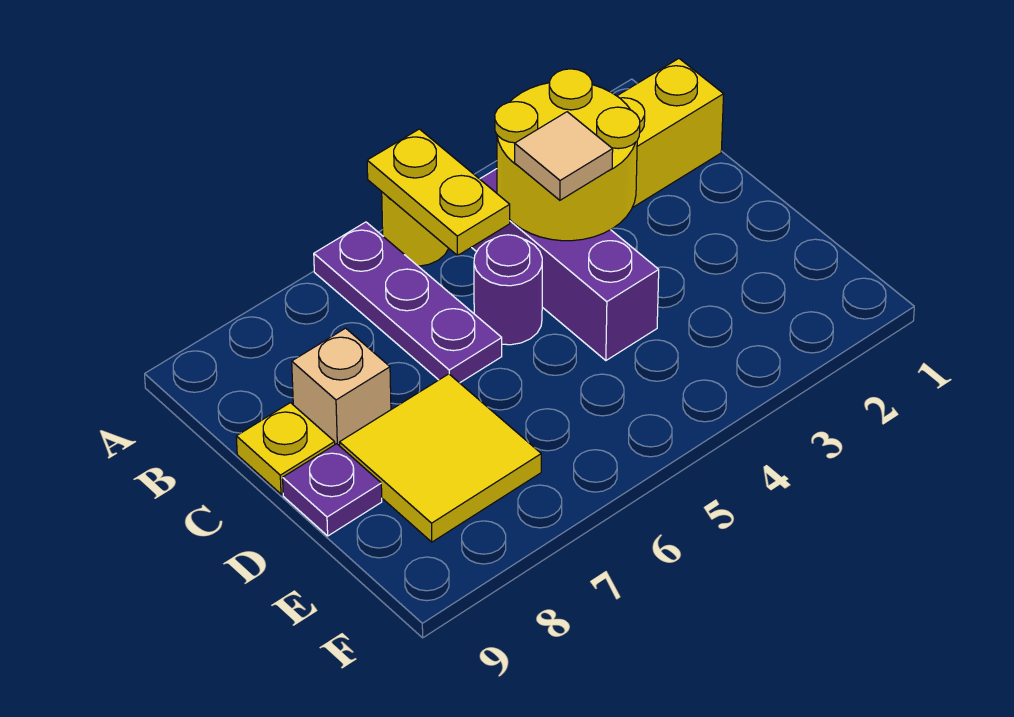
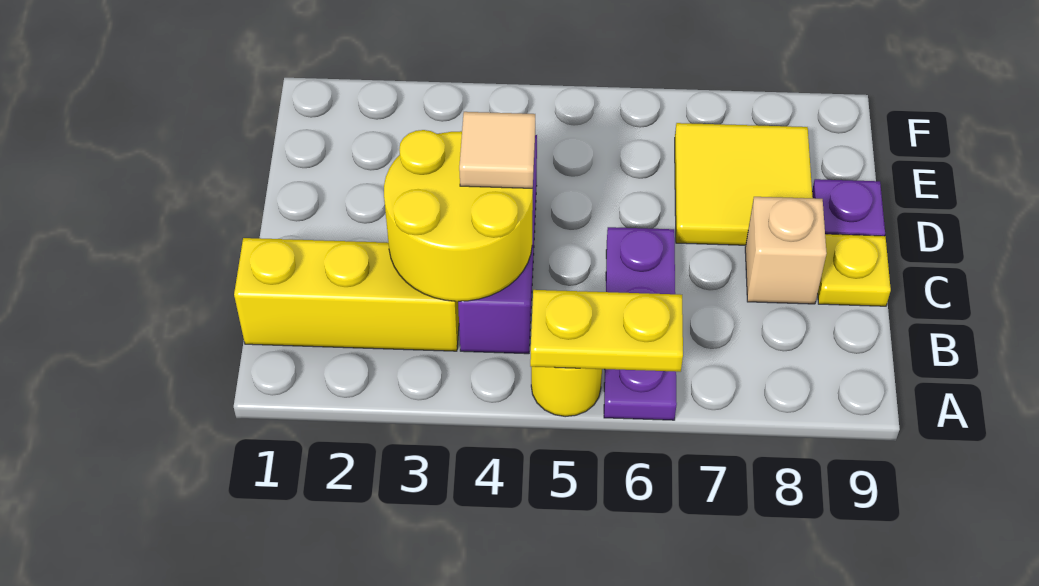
yellow plate A5:B5 level 2 -> yellow plate A5:A6 level 2
purple round brick C5 level 1 -> none

